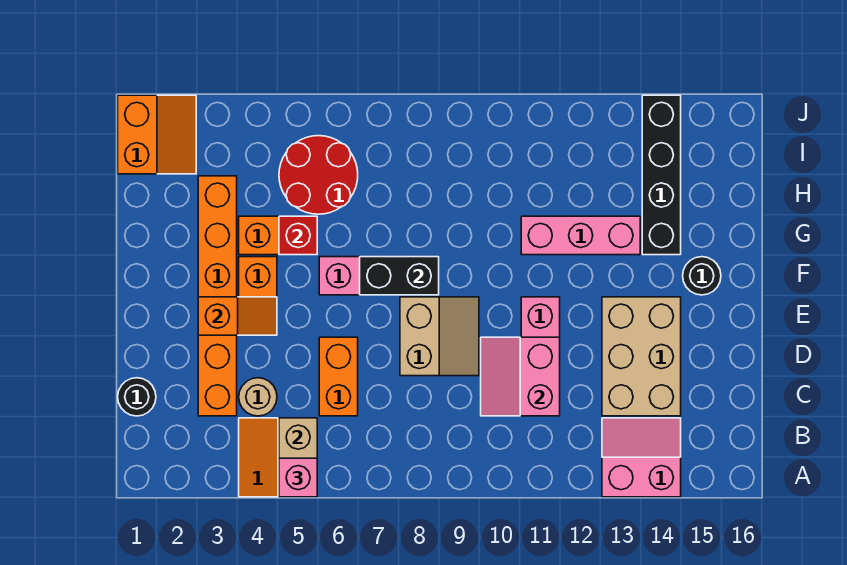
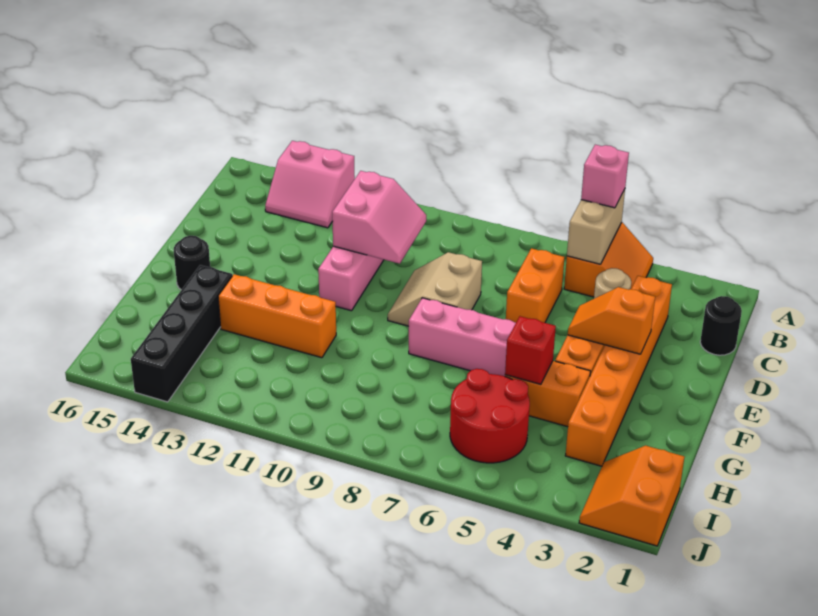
tan brick C13:E14 level 1 -> none
black brick F7:F8 level 2 -> none
pink brick G11:G13 level 1 -> orange brick G11:G13 level 1

